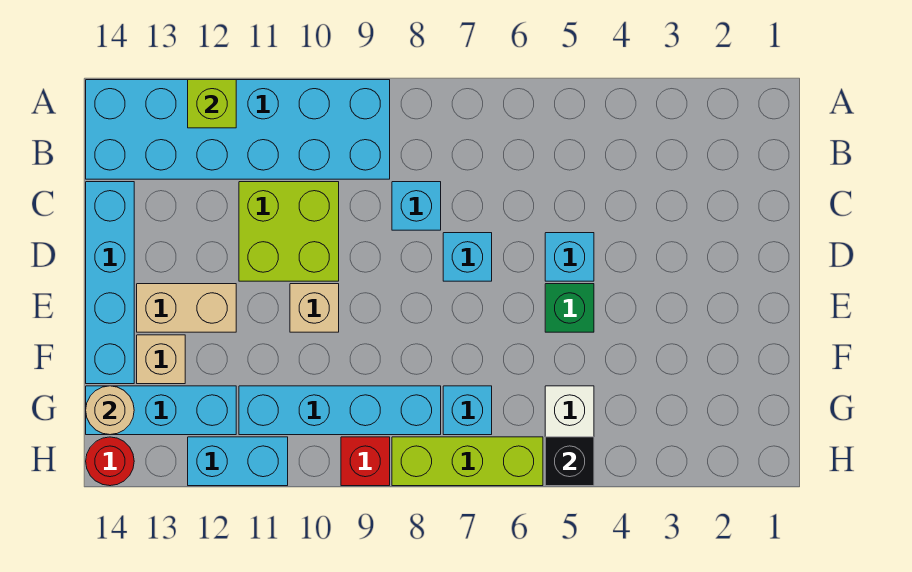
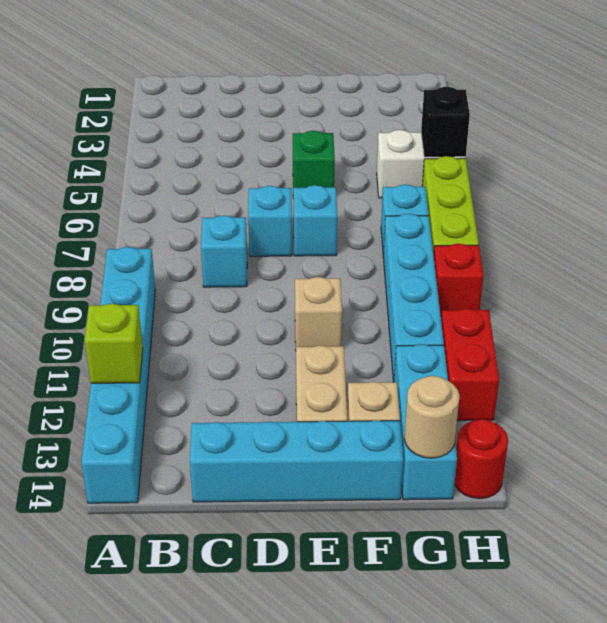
cyan brick A9:B14 level 1 -> cyan brick A9:A14 level 1
lime brick C10:D11 level 1 -> none
cyan brick D5 level 1 -> cyan brick E7 level 1
cyan brick H11:H12 level 1 -> red brick H11:H12 level 1

